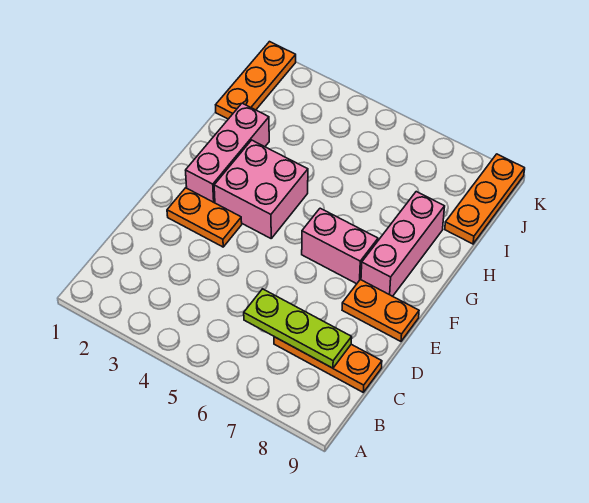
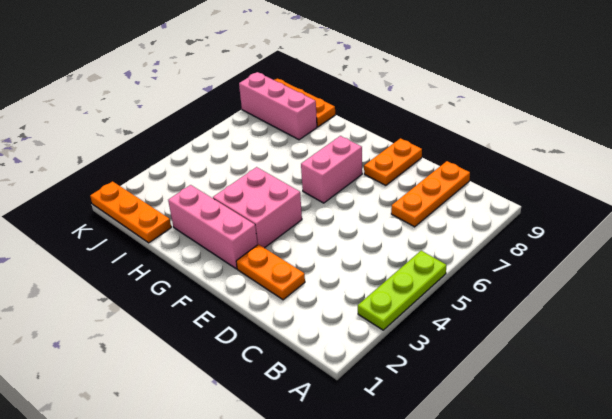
lime plate C6:C8 level 2 -> lime plate A3:A5 level 1
orange plate E2:E3 level 1 -> orange plate D2:E2 level 1
pink brick F8:H8 level 1 -> pink brick I8:K8 level 1

